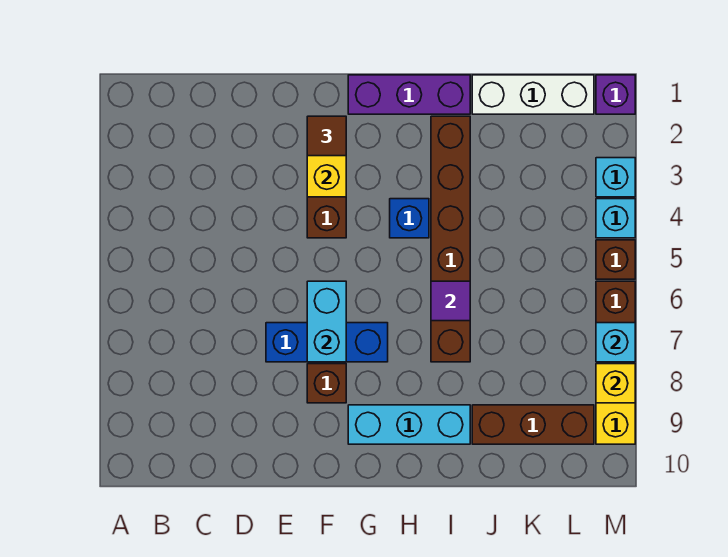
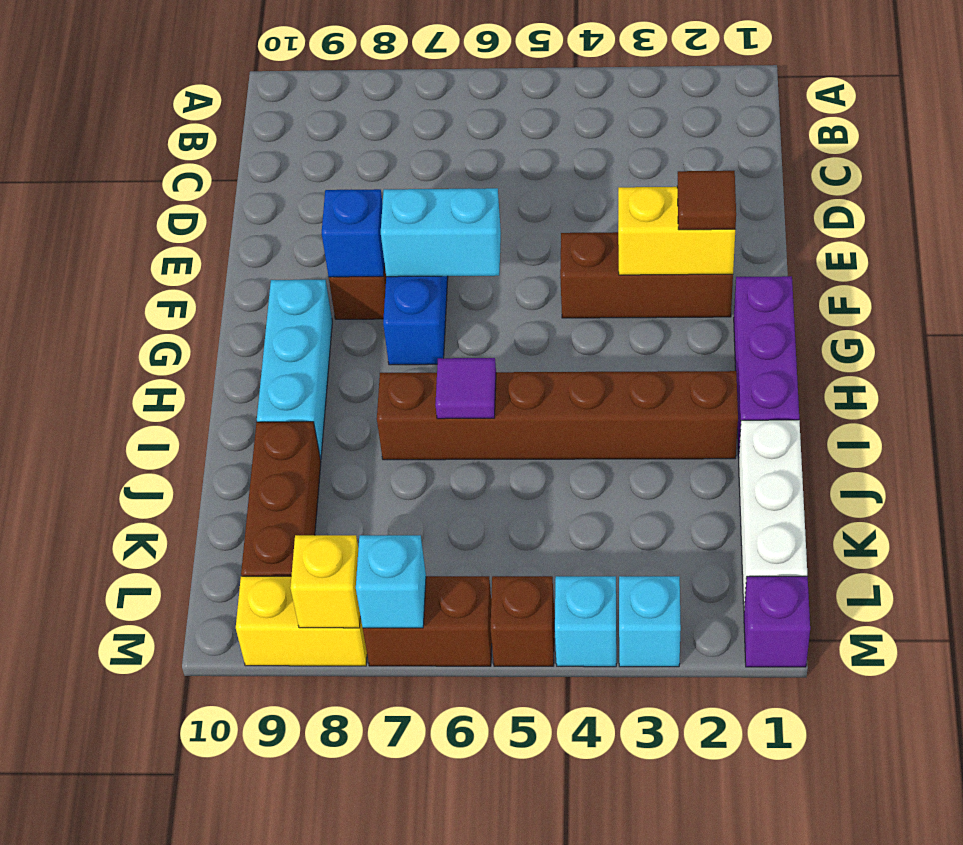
blue brick H4 level 1 -> blue brick F8 level 2

